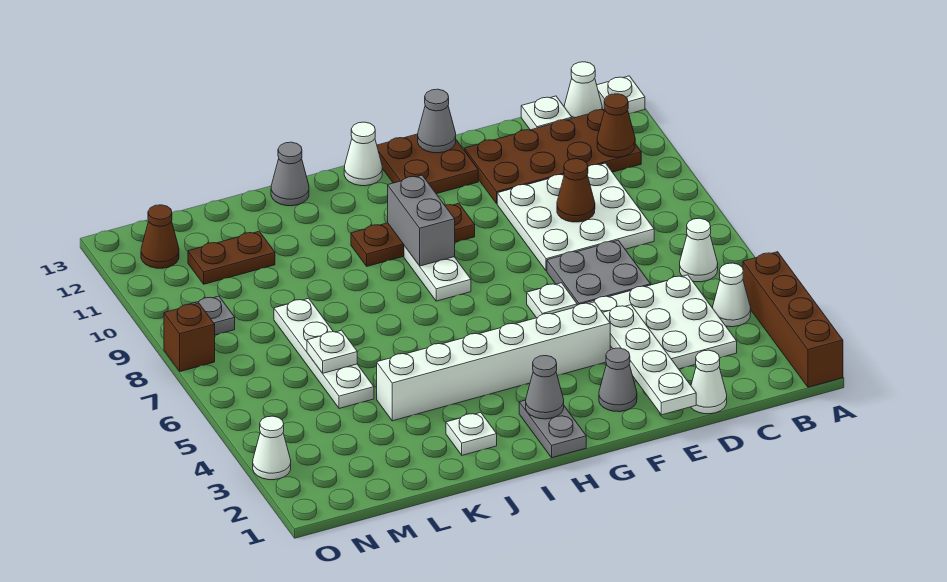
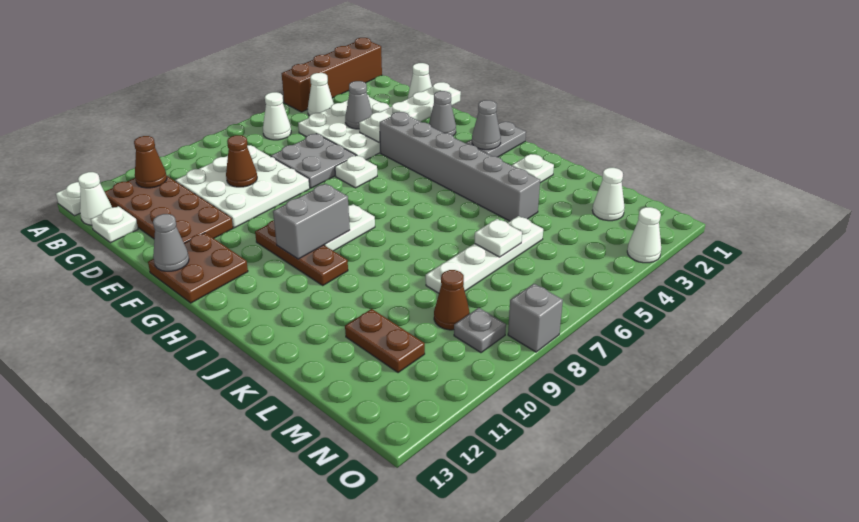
white brick F4:K4 level 1 -> grey brick F4:K4 level 1
white cone H13 level 1 -> white cone M2 level 1
grey cone J13 level 1 -> grey cone D4 level 2
brown cone N12 level 1 -> brown cone M9 level 1
brown brick O8 level 1 -> grey brick O8 level 1

